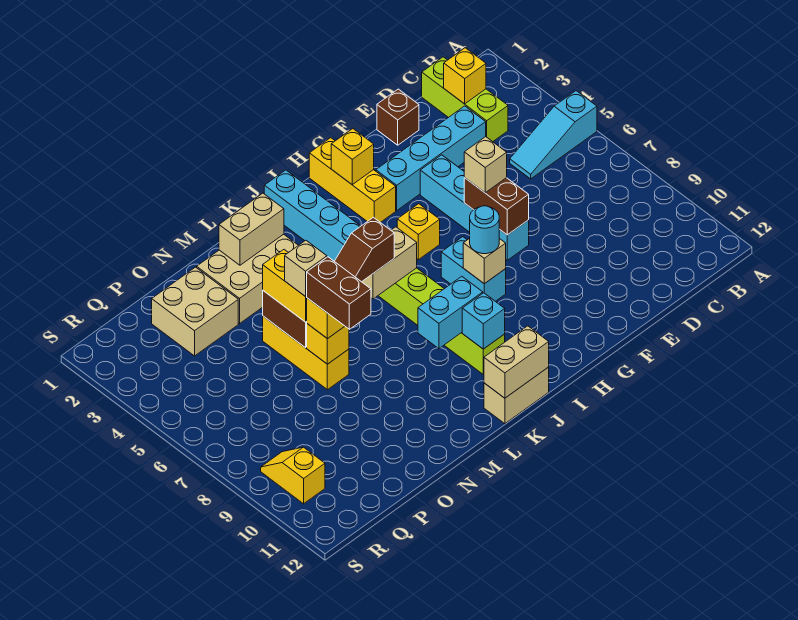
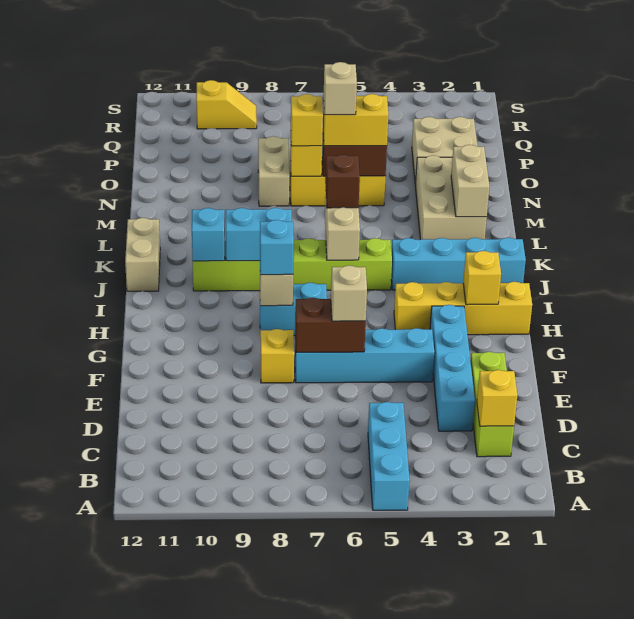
cyan slope A5:C5 level 1 top A -> cyan brick A5:C5 level 1
lime brick C1:C3 level 1 -> lime brick C2:E2 level 1
brown brick E1 level 1 -> none
yellow brick H1:H3 level 1 -> yellow brick H1:H4 level 1
yellow brick H5 level 1 -> yellow brick F8 level 1
cyan round brick H8 level 3 -> cyan brick H8 level 3
cyan brick J9:K9 level 2 -> cyan brick J8:J9 level 2
tan brick J12:K12 level 2 -> tan brick N8:O8 level 1
brown brick N7:N8 level 4 -> none

